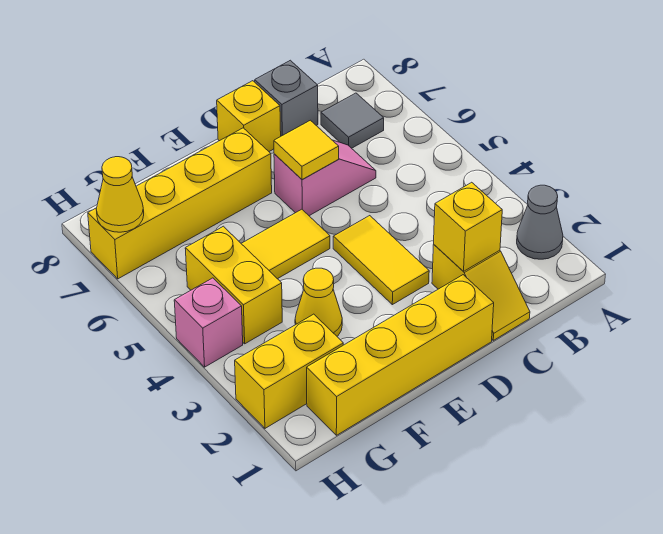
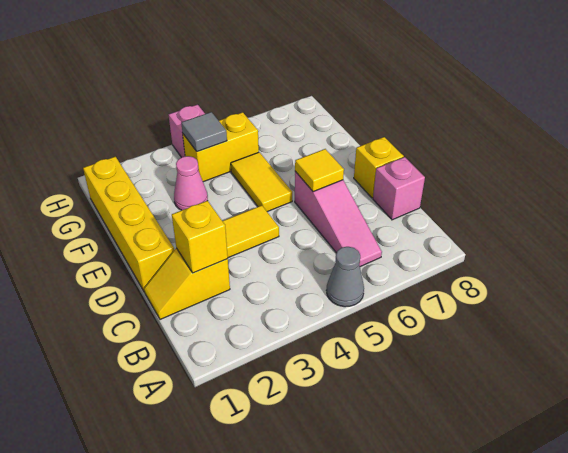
grey cone A2 level 1 -> grey cone A5 level 1
grey tile B7 level 1 -> grey tile G4 level 2
pink slope C6:D6 level 1 top D -> pink slope B6:D6 level 1 top D
grey brick C8 level 1 -> pink brick C8 level 1
yellow brick E7:H7 level 1 -> none
yellow cone F3 level 1 -> pink cone F3 level 1
yellow brick G2:H2 level 1 -> none
yellow cone H7 level 2 -> none

